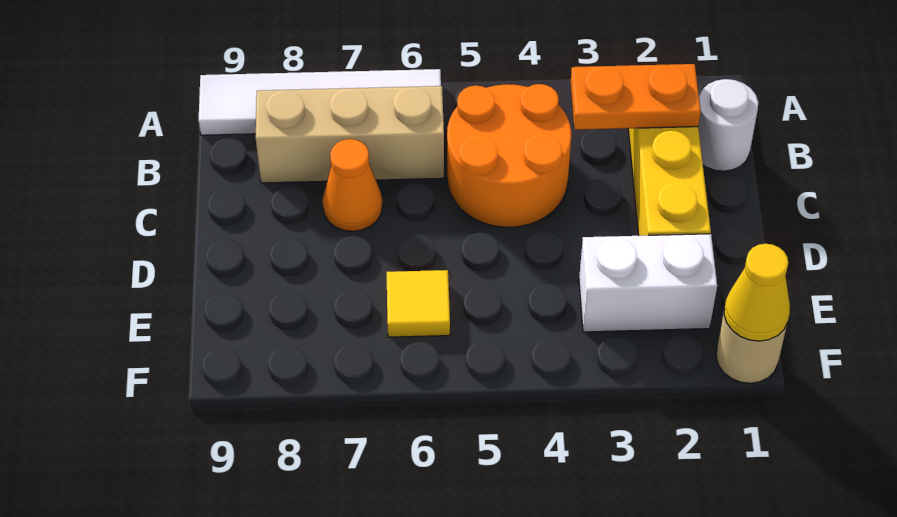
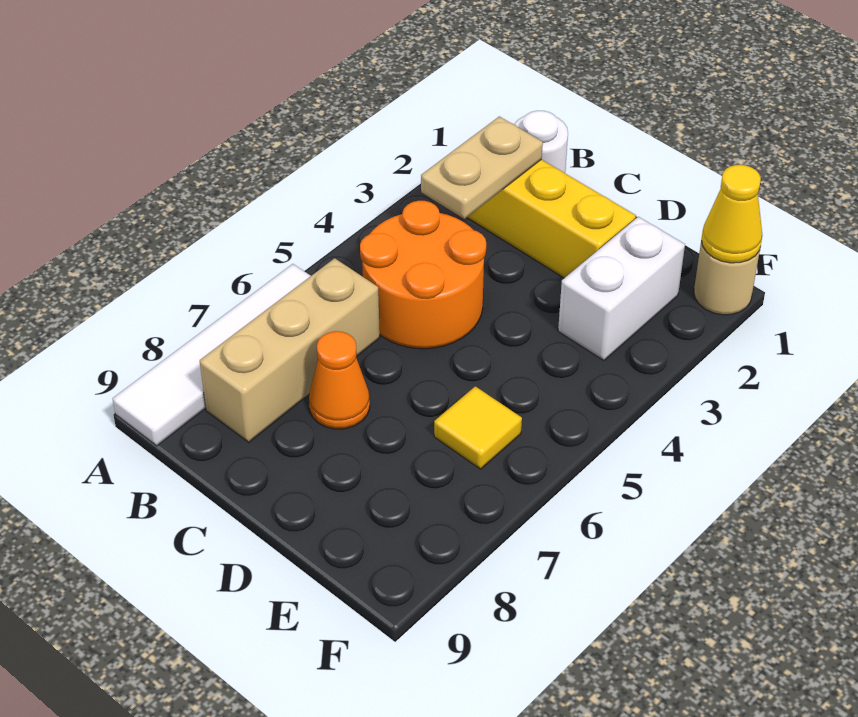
orange plate B2:B3 level 2 -> tan plate B2:B3 level 2

